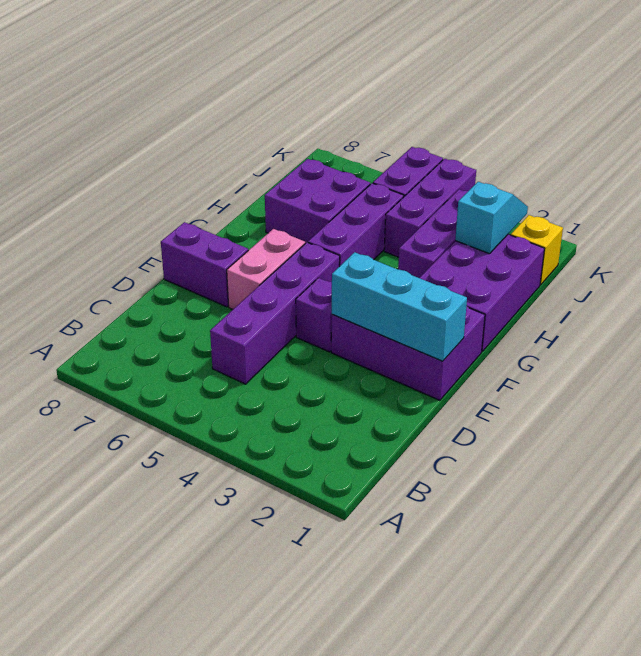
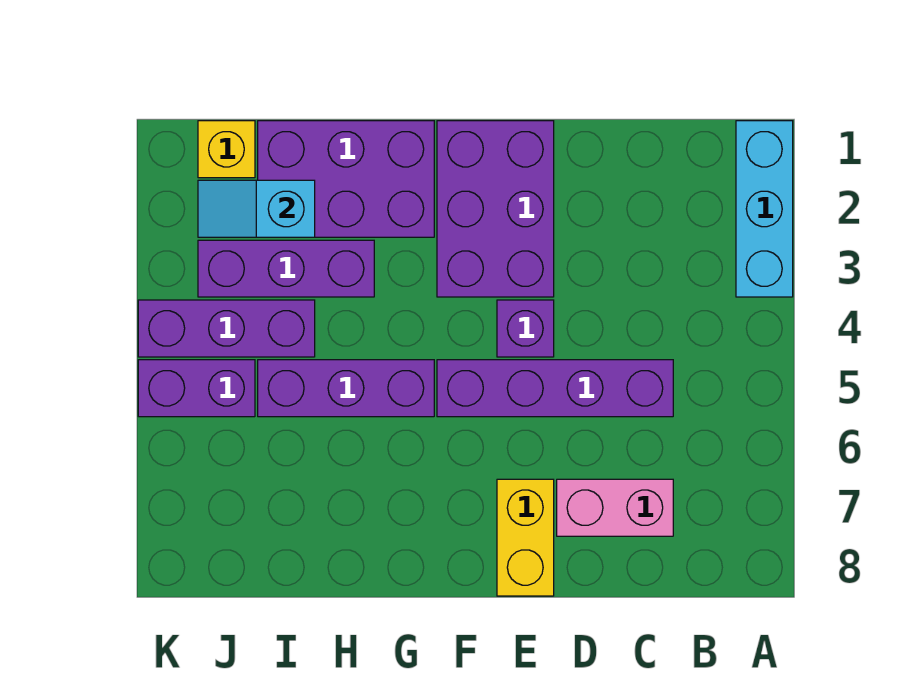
cyan brick E1:E3 level 2 -> cyan brick A1:A3 level 1
pink brick E6:F6 level 1 -> pink brick C7:D7 level 1
purple brick E7:E8 level 1 -> yellow brick E7:E8 level 1
purple brick H6:I7 level 1 -> none

